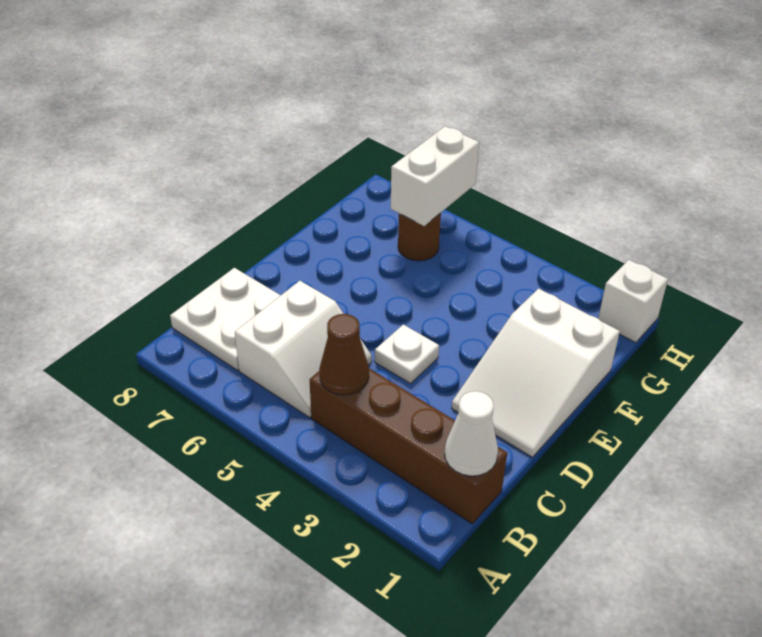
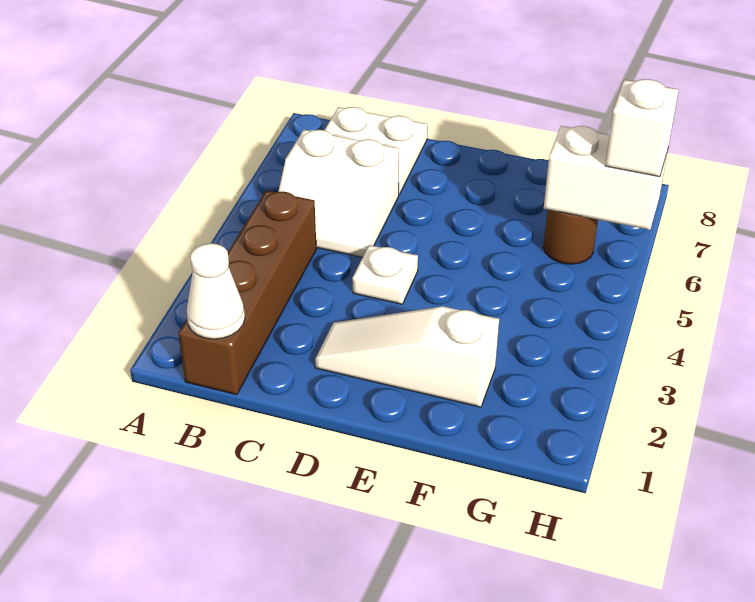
brown cone B4 level 2 -> none
white slope D1:F2 level 1 top F -> white slope D2:F2 level 1 top F
white brick H1 level 1 -> white brick H6 level 3

